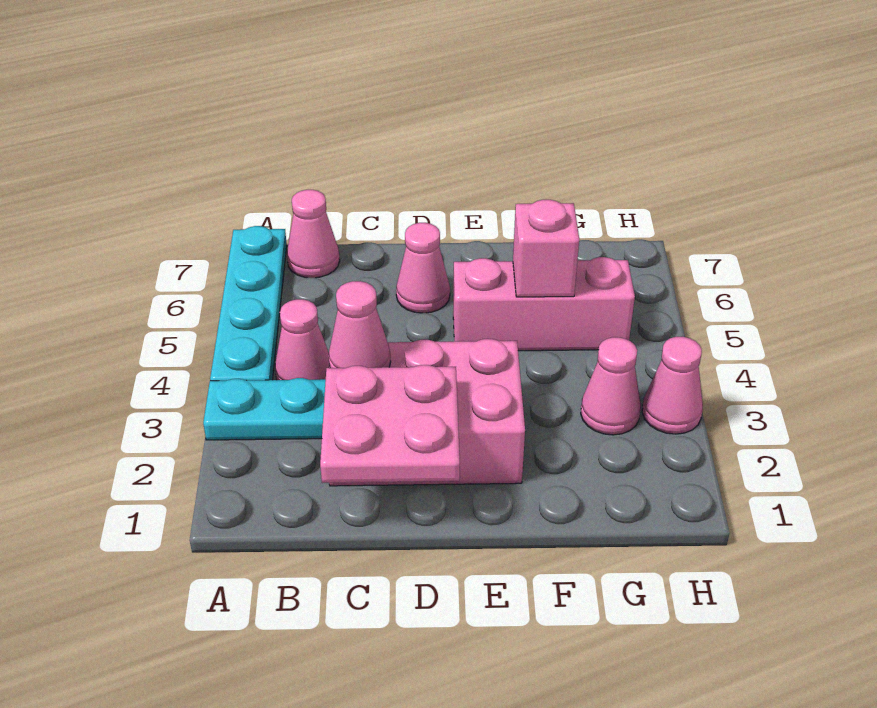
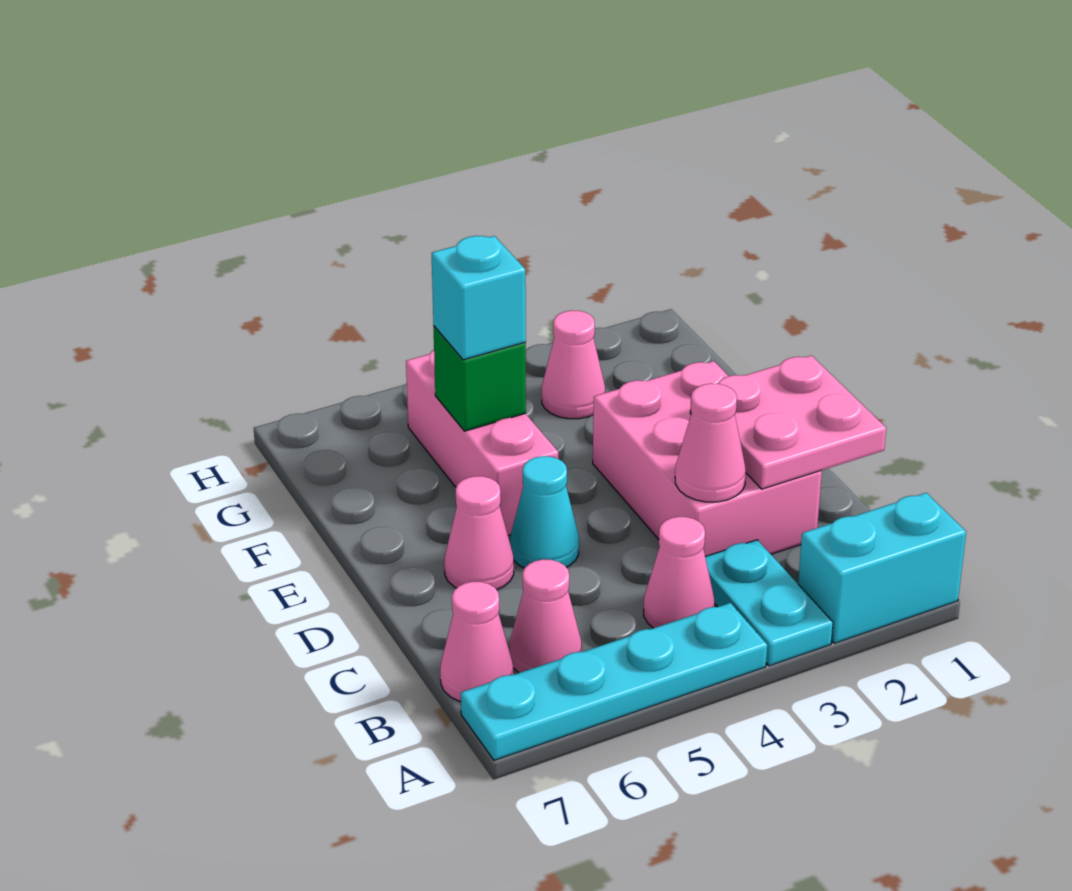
none -> cyan brick A1:A2 level 1
none -> cyan cone D5 level 1
pink brick F5 level 2 -> green brick F5 level 2
none -> cyan brick F5 level 3
pink cone H3 level 1 -> pink cone B6 level 1

